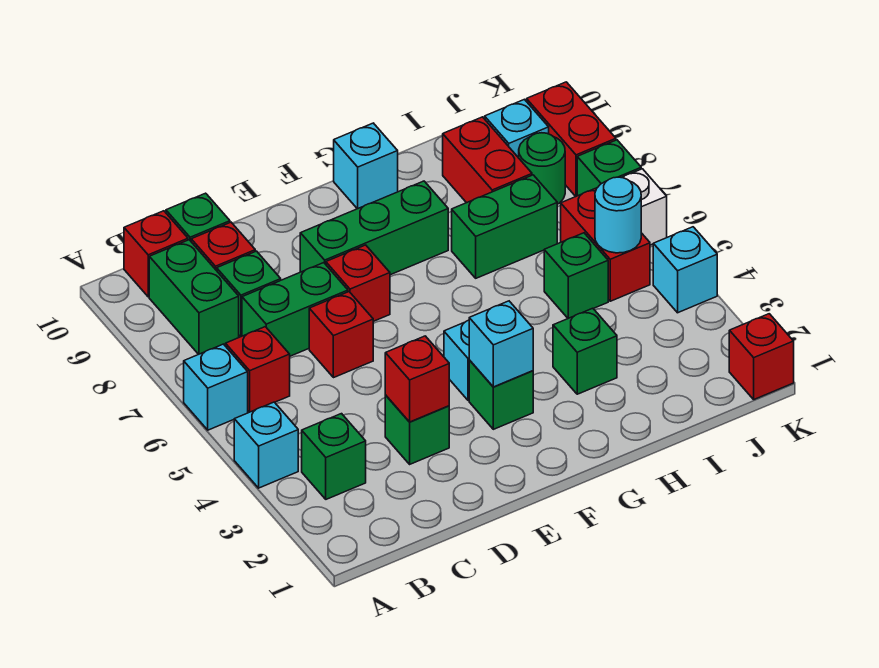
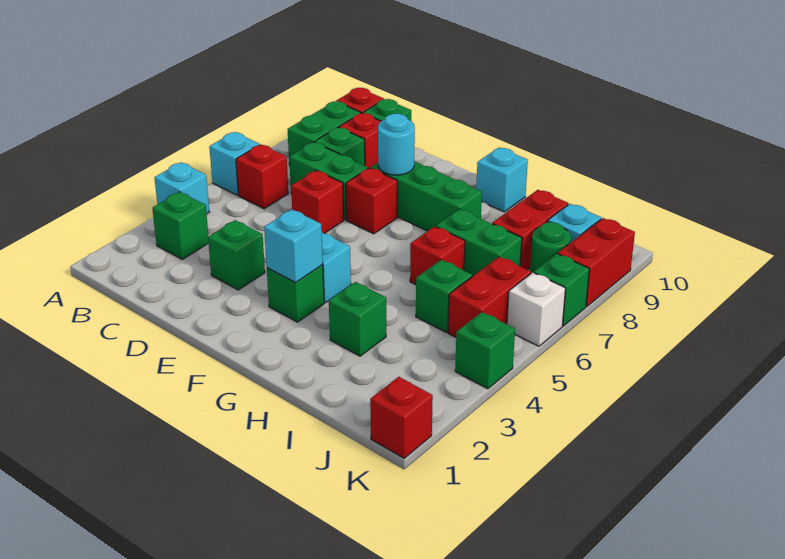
red brick D3 level 2 -> red brick H6 level 1
cyan round brick J5 level 2 -> cyan round brick E8 level 2
cyan brick K4 level 1 -> green brick K4 level 1

